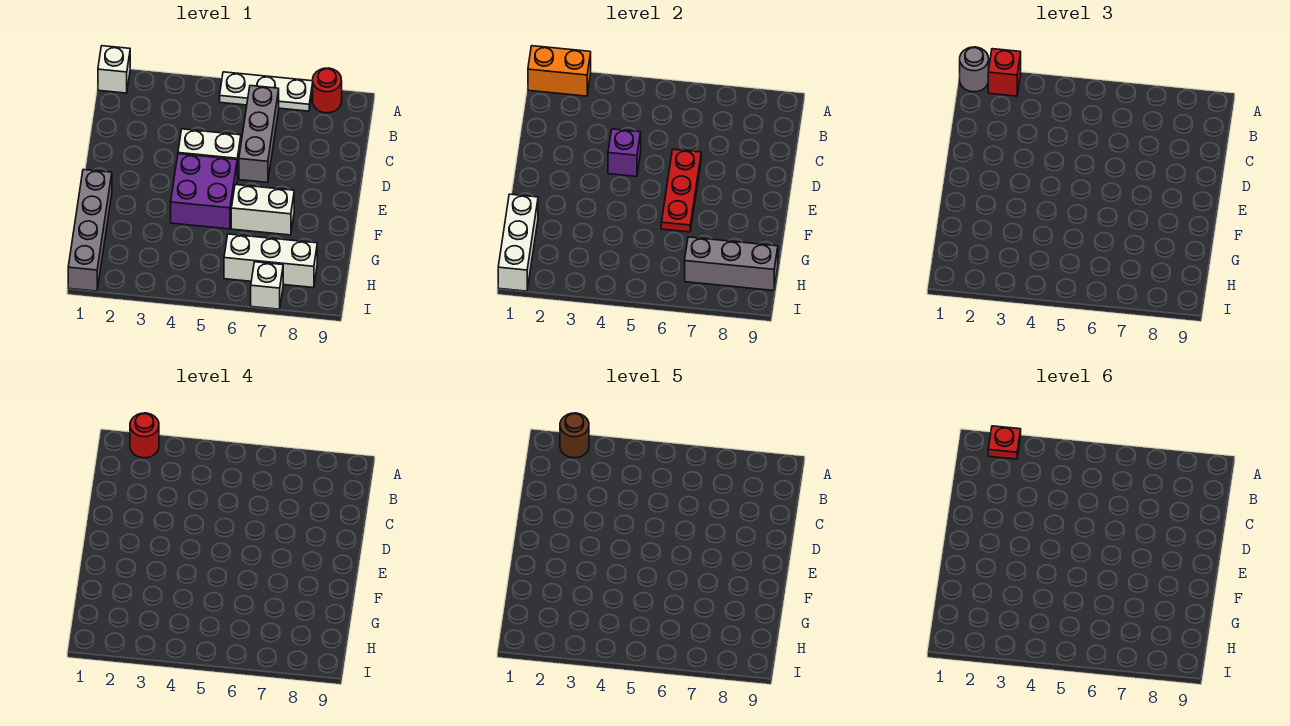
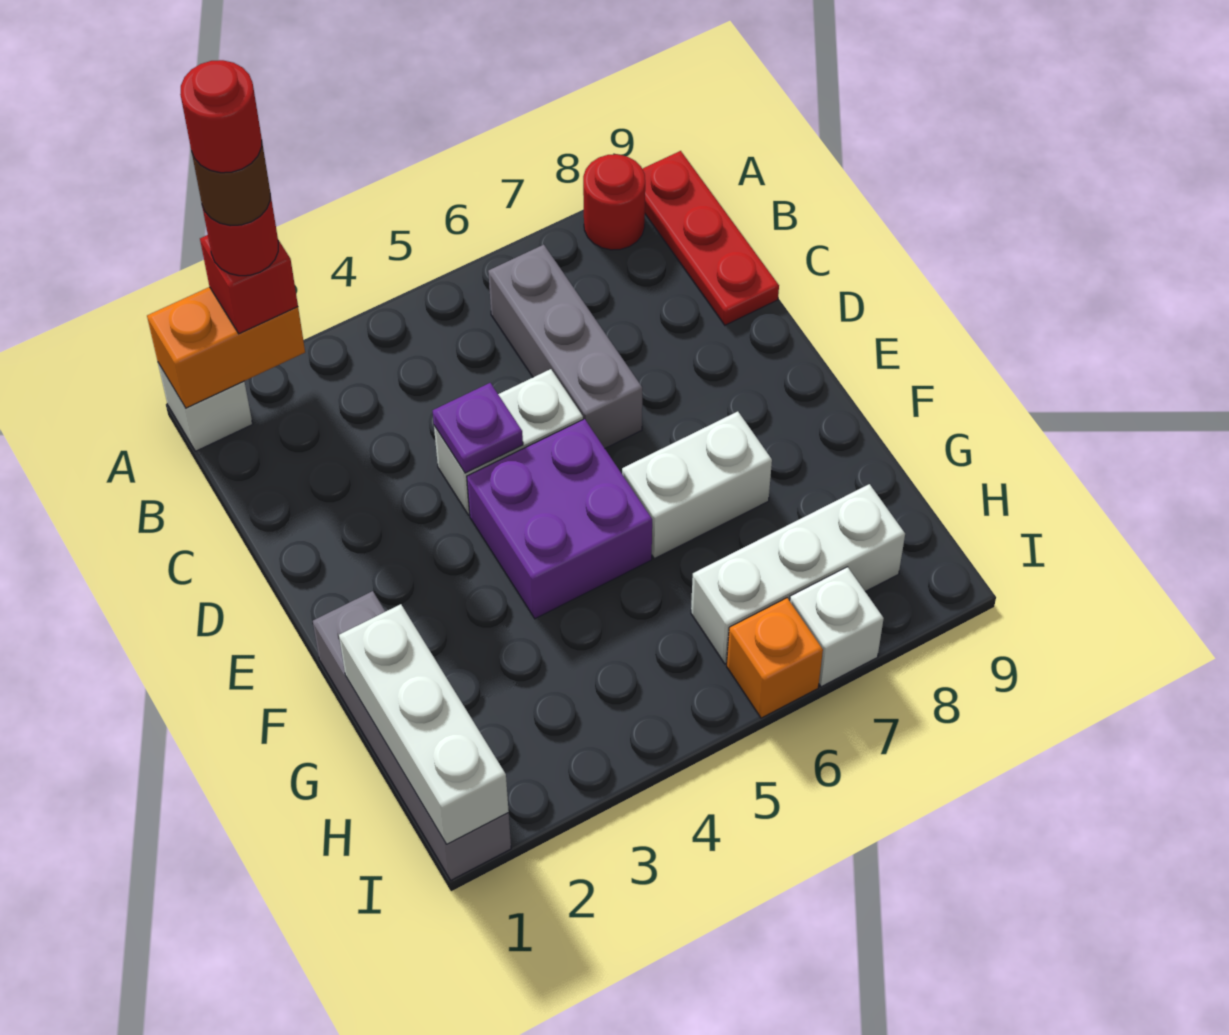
grey round brick A1 level 3 -> none
red plate A2 level 6 -> red round brick A2 level 6
white plate A5:A7 level 1 -> none
purple brick D4 level 2 -> purple plate D4 level 2
red plate D6:F6 level 2 -> red plate A9:C9 level 1
grey brick H7:H9 level 2 -> none
none -> orange brick I6 level 1

